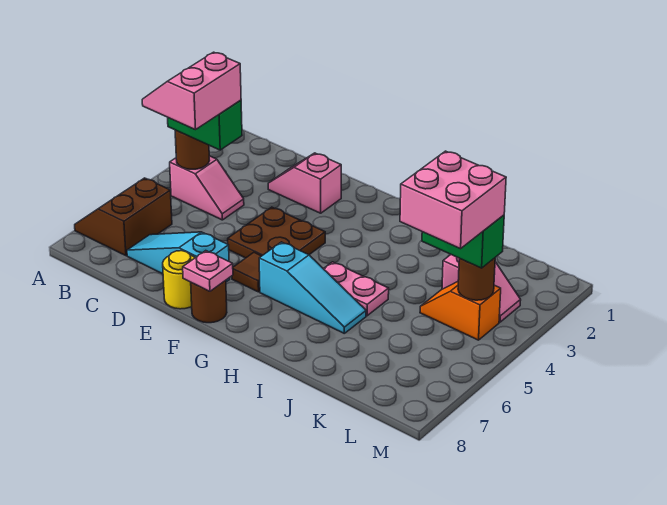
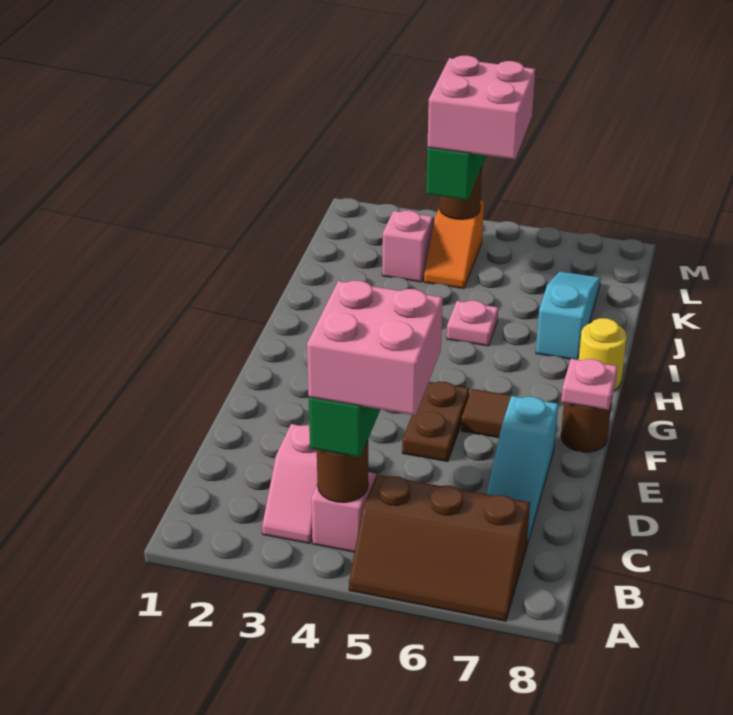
brown slope A6:B7 level 1 top B -> brown slope A5:B7 level 1 top B
pink slope B4:C5 level 4 top C -> pink brick B4:C5 level 4
pink slope D2:E2 level 1 top E -> pink slope B3:C3 level 1 top C
brown plate E4:F5 level 1 -> brown plate E5:F5 level 1
yellow round brick E8 level 1 -> yellow round brick H8 level 1
cyan slope G6:I6 level 1 top G -> cyan slope I7:K7 level 1 top I
pink plate H5:I5 level 1 -> pink plate I5 level 1

